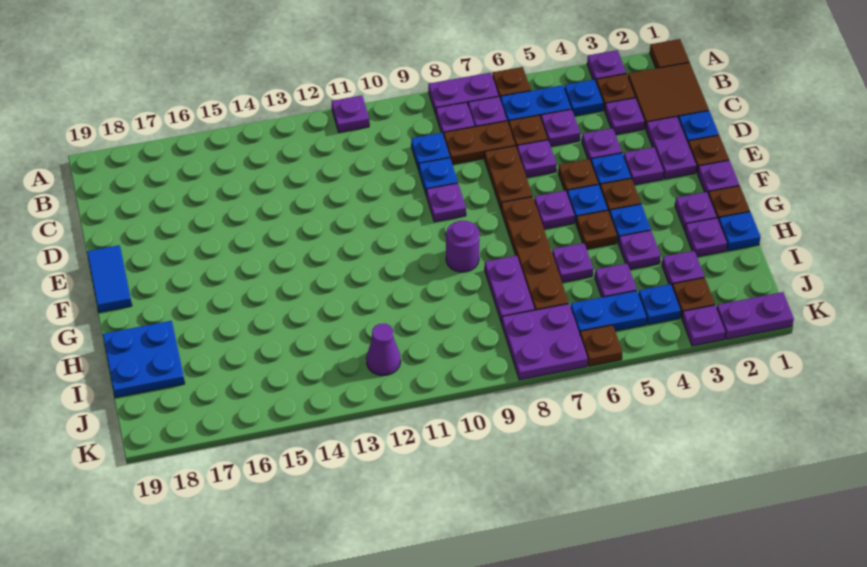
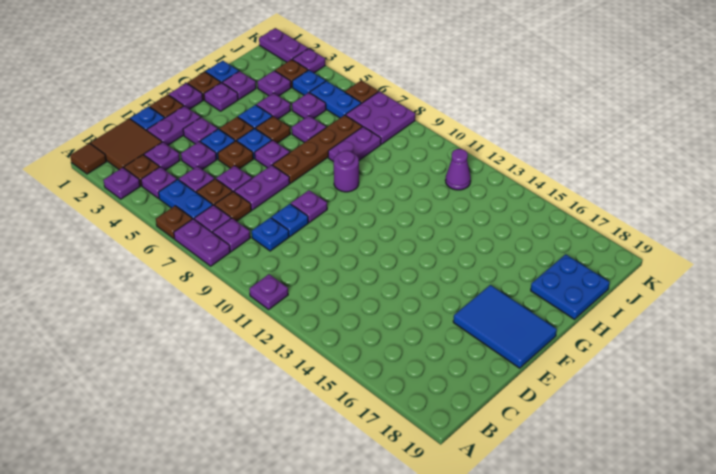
blue plate B4 level 1 -> purple plate B4 level 1
brown plate C7:C8 level 1 -> brown plate C7 level 1
brown plate D7:E7 level 1 -> purple plate D7:E7 level 1
blue tile E19:F19 level 1 -> blue tile E17:F19 level 1

